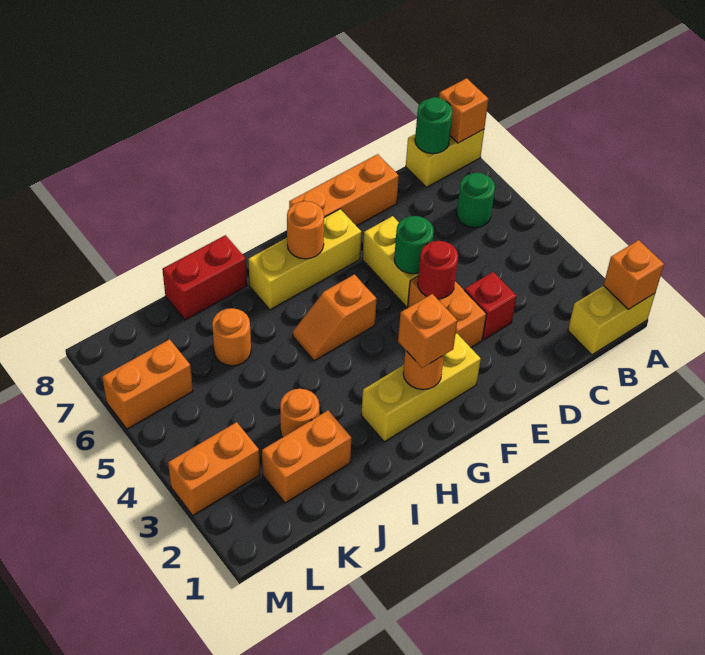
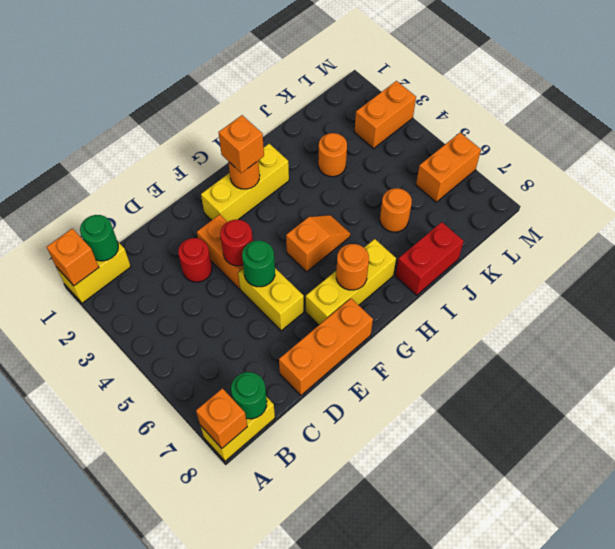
green round brick B6 level 1 -> green round brick B1 level 2
red brick D3 level 1 -> red round brick D3 level 1
orange brick J2:K2 level 1 -> none

